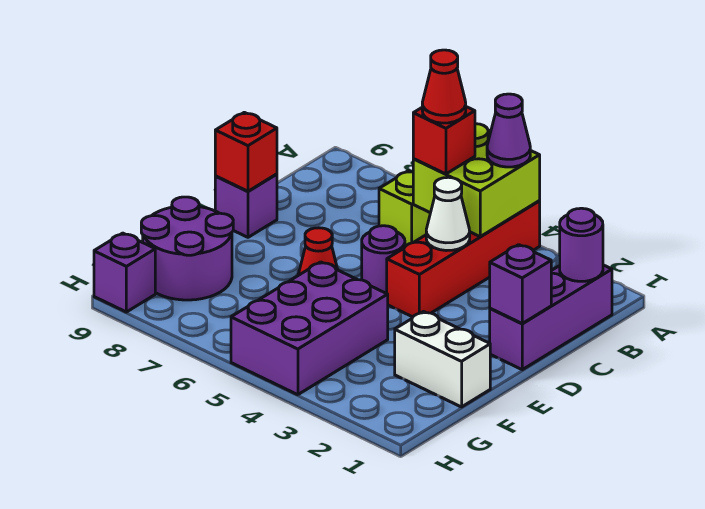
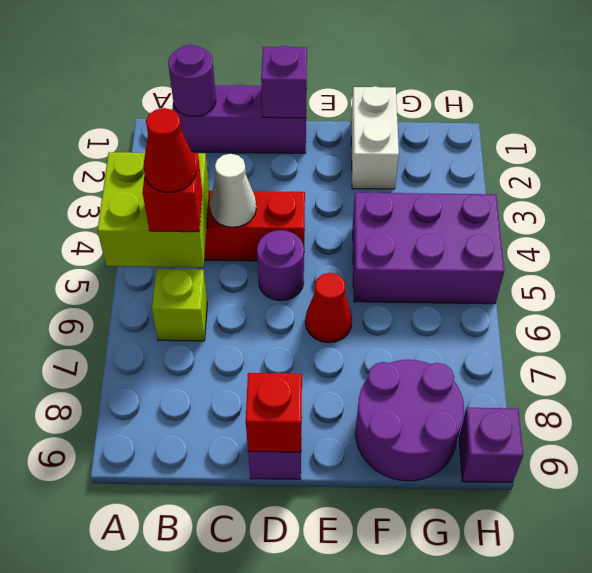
purple cone A4 level 3 -> none

